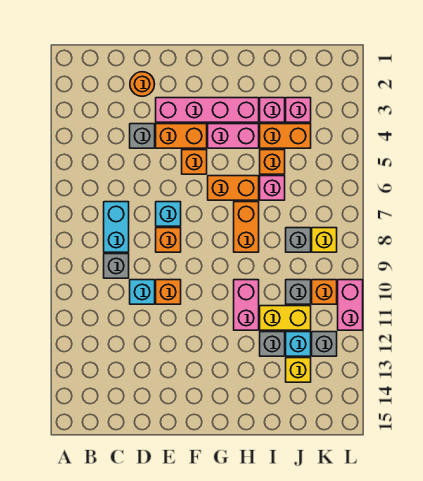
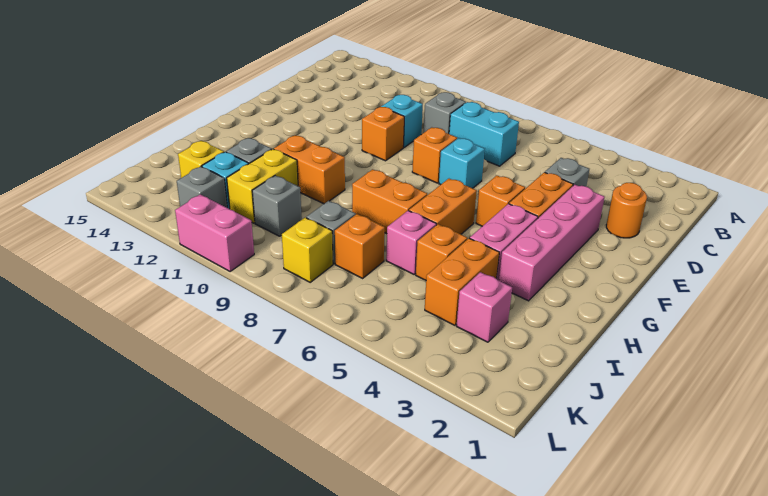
pink brick H10:H11 level 1 -> orange brick H10:H11 level 1
pink brick I3 level 1 -> none
orange brick K10 level 1 -> orange brick J7 level 1

